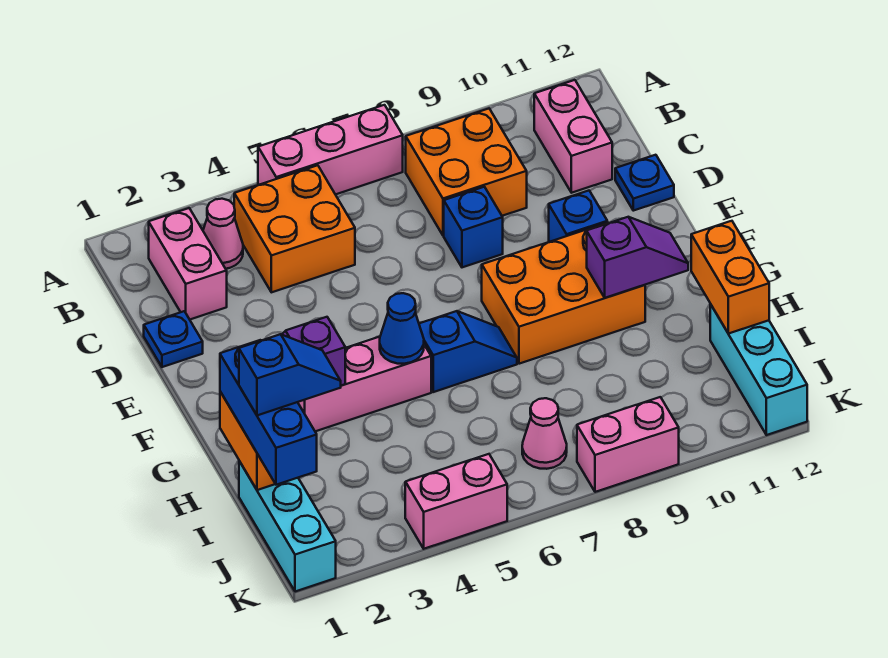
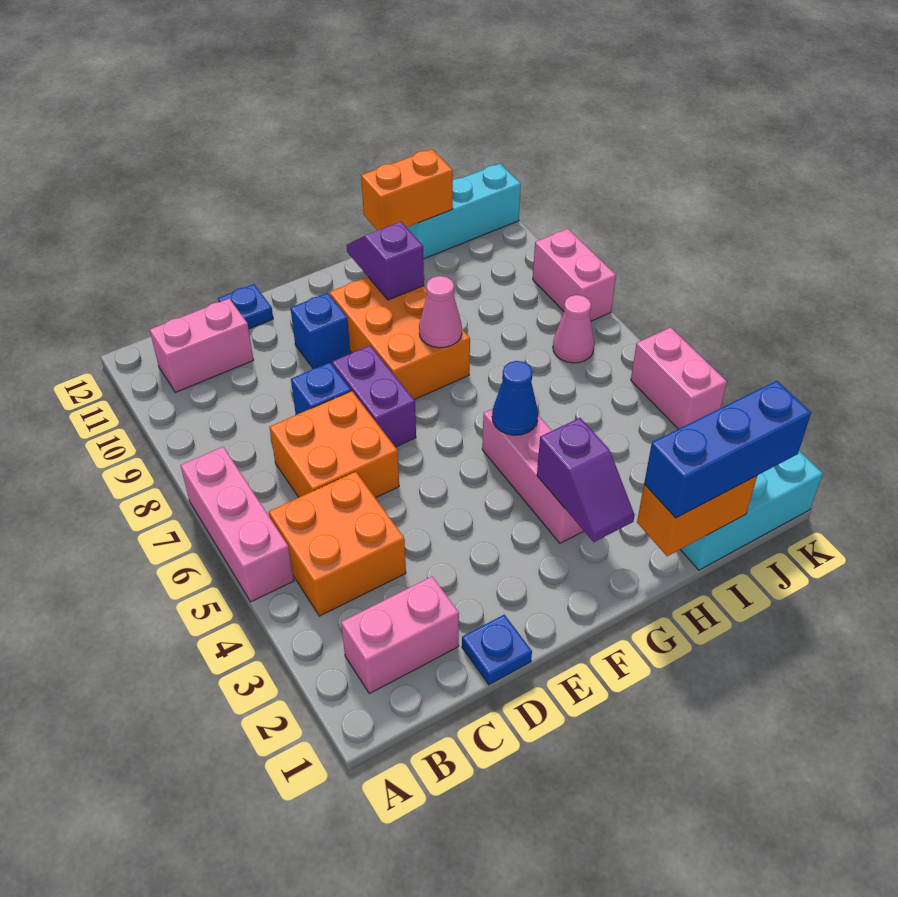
pink cone B3 level 1 -> pink cone G8 level 2
orange brick B8:C9 level 1 -> orange brick C6:D7 level 1
none -> purple brick E7:E8 level 1
blue slope G6:G7 level 1 top 6 -> none
blue slope I1:I2 level 4 top 1 -> none

